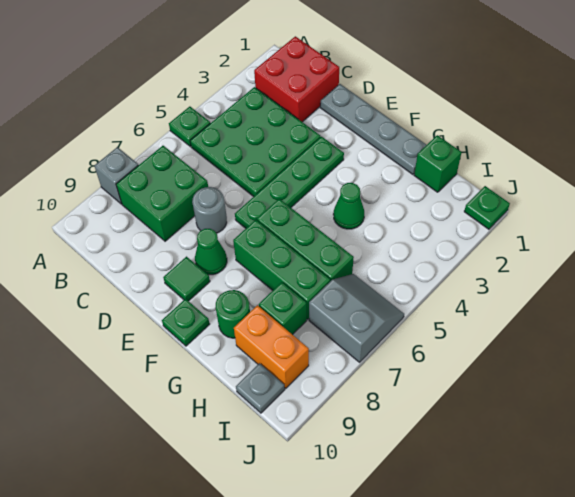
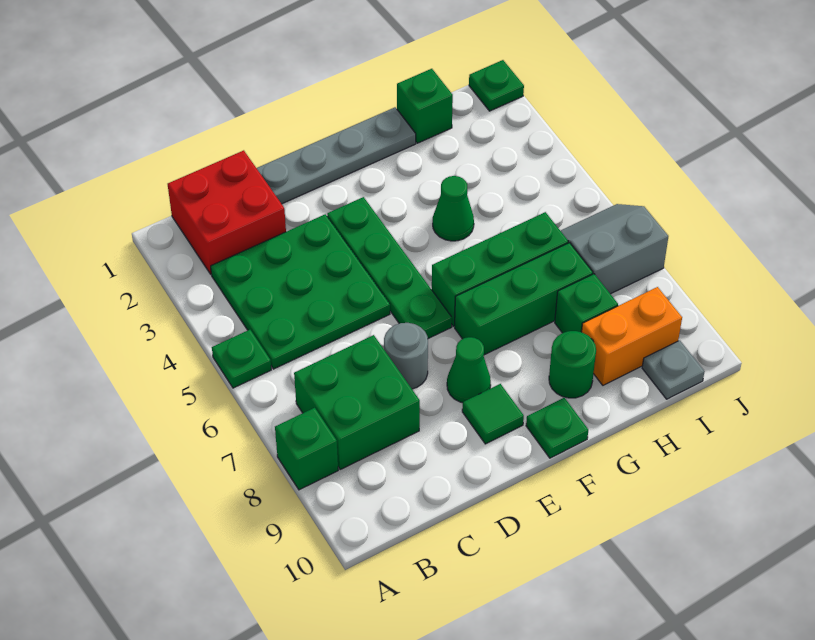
grey brick A8 level 1 -> green brick A8 level 1

